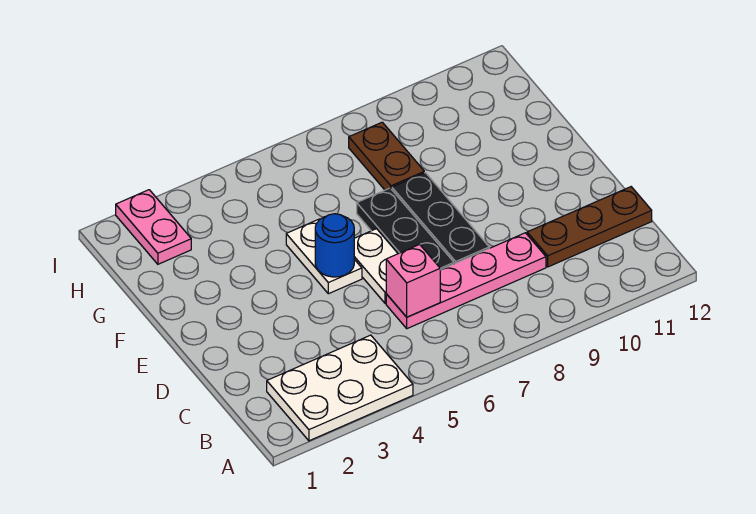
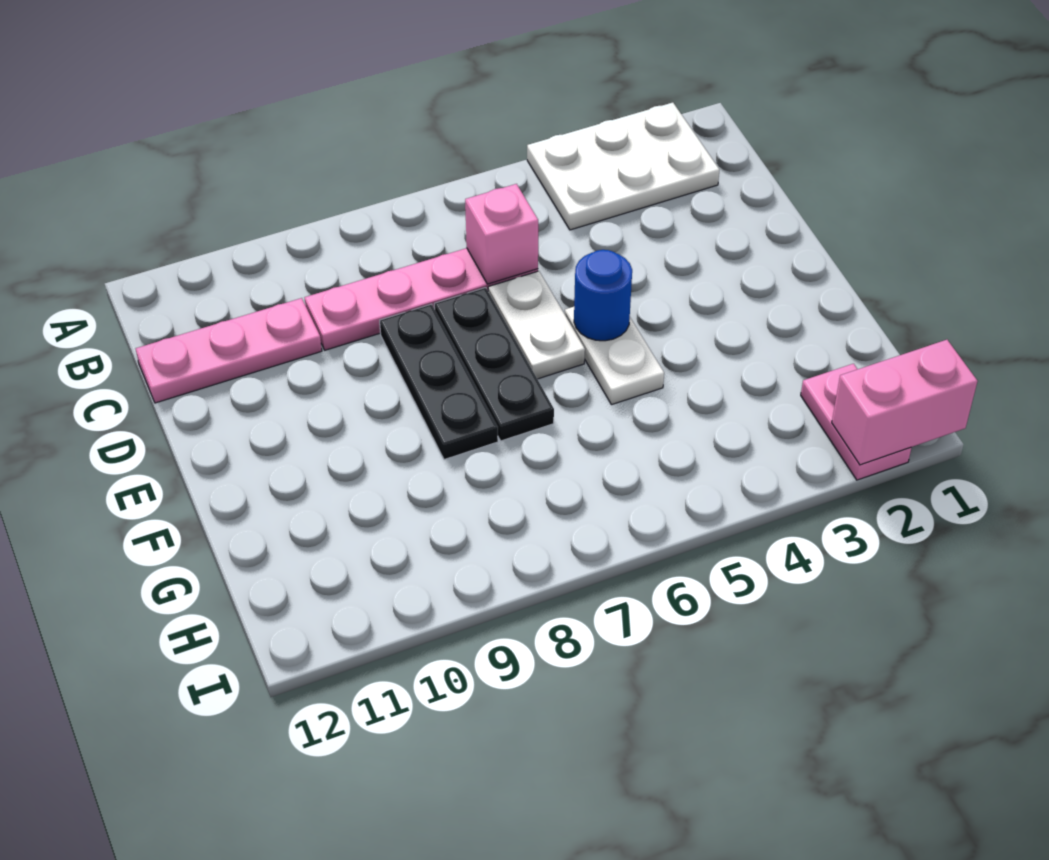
brown plate C10:C12 level 1 -> pink plate C10:C12 level 1
brown plate G8:H8 level 1 -> none
none -> pink brick I1:I2 level 2

